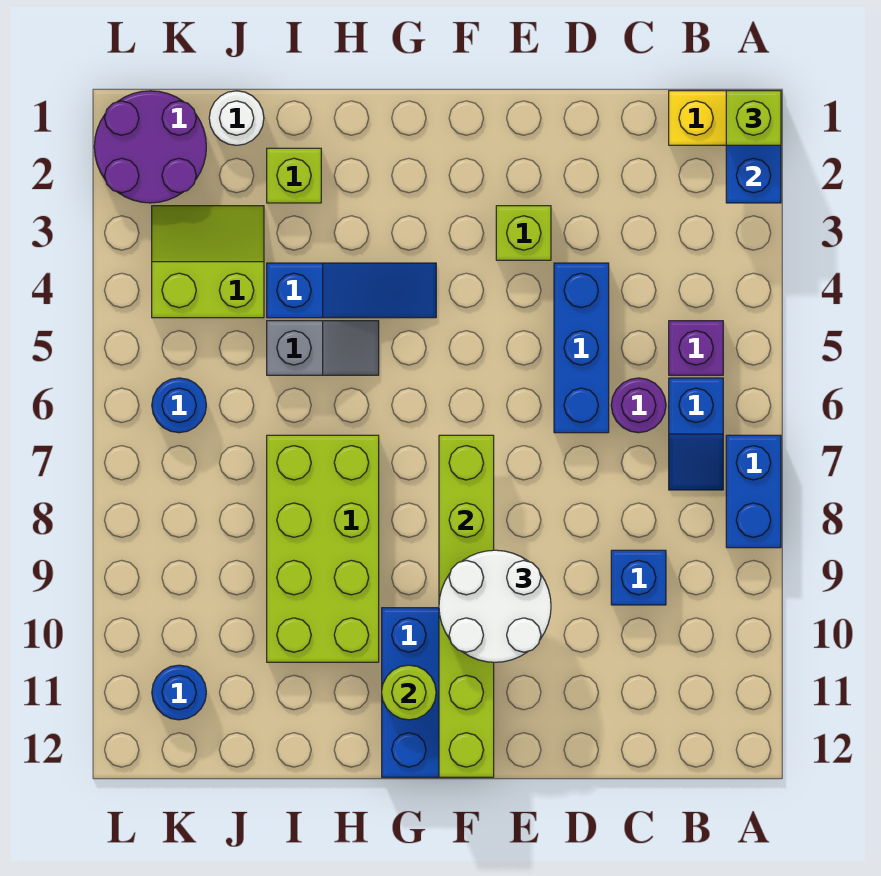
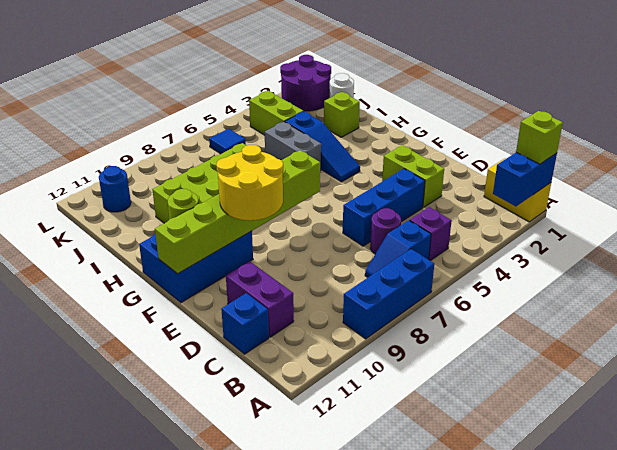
blue brick A7:A8 level 1 -> blue brick A7:A9 level 1
blue brick C9 level 1 -> blue brick C12 level 1
none -> purple brick C11:D11 level 1
lime brick E3 level 1 -> lime brick D3:E3 level 1
white round brick E9:F10 level 3 -> yellow round brick E9:F10 level 3
grey slope H5:I5 level 1 top I -> grey brick H5:I5 level 1
blue round brick K6 level 1 -> blue tile K6 level 1

